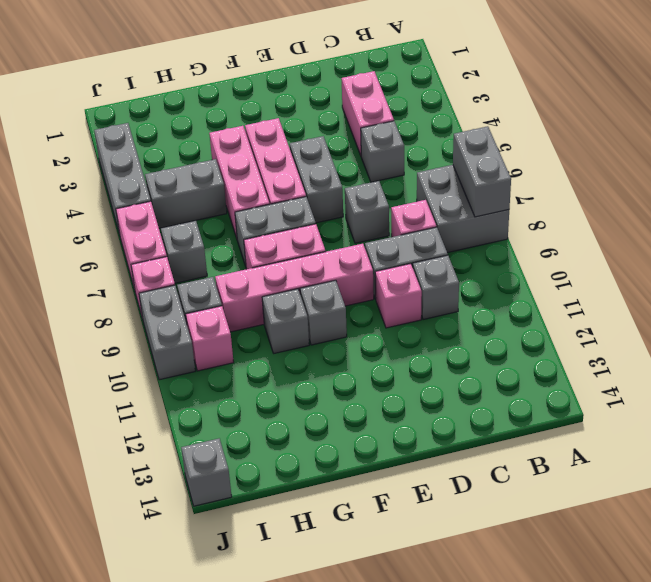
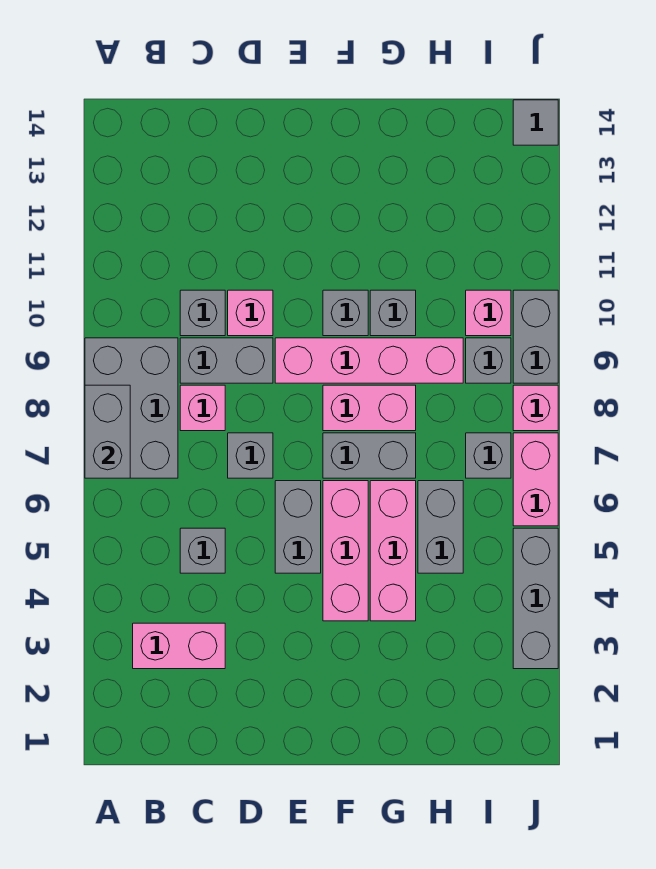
grey brick A7:B8 level 1 -> grey brick A7:B9 level 1
pink brick C3:C4 level 1 -> pink brick B3:C3 level 1
grey brick H5:I5 level 1 -> grey brick H5:H6 level 1
grey brick J14 level 1 -> grey tile J14 level 1

